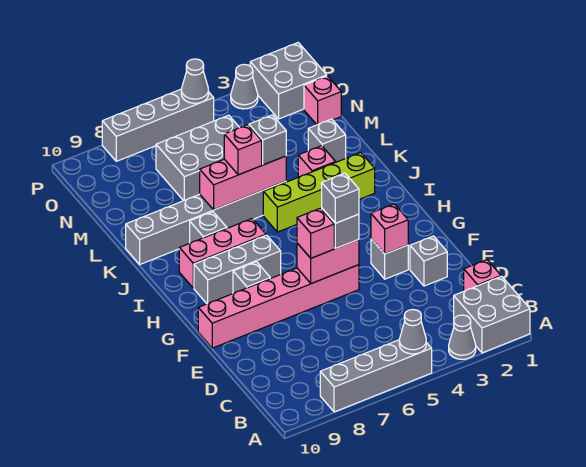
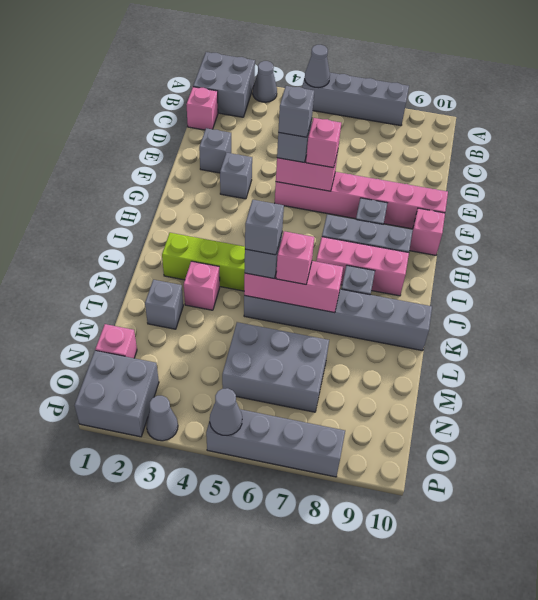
pink brick F3 level 2 -> pink brick G10 level 1
none -> grey brick K5 level 4

